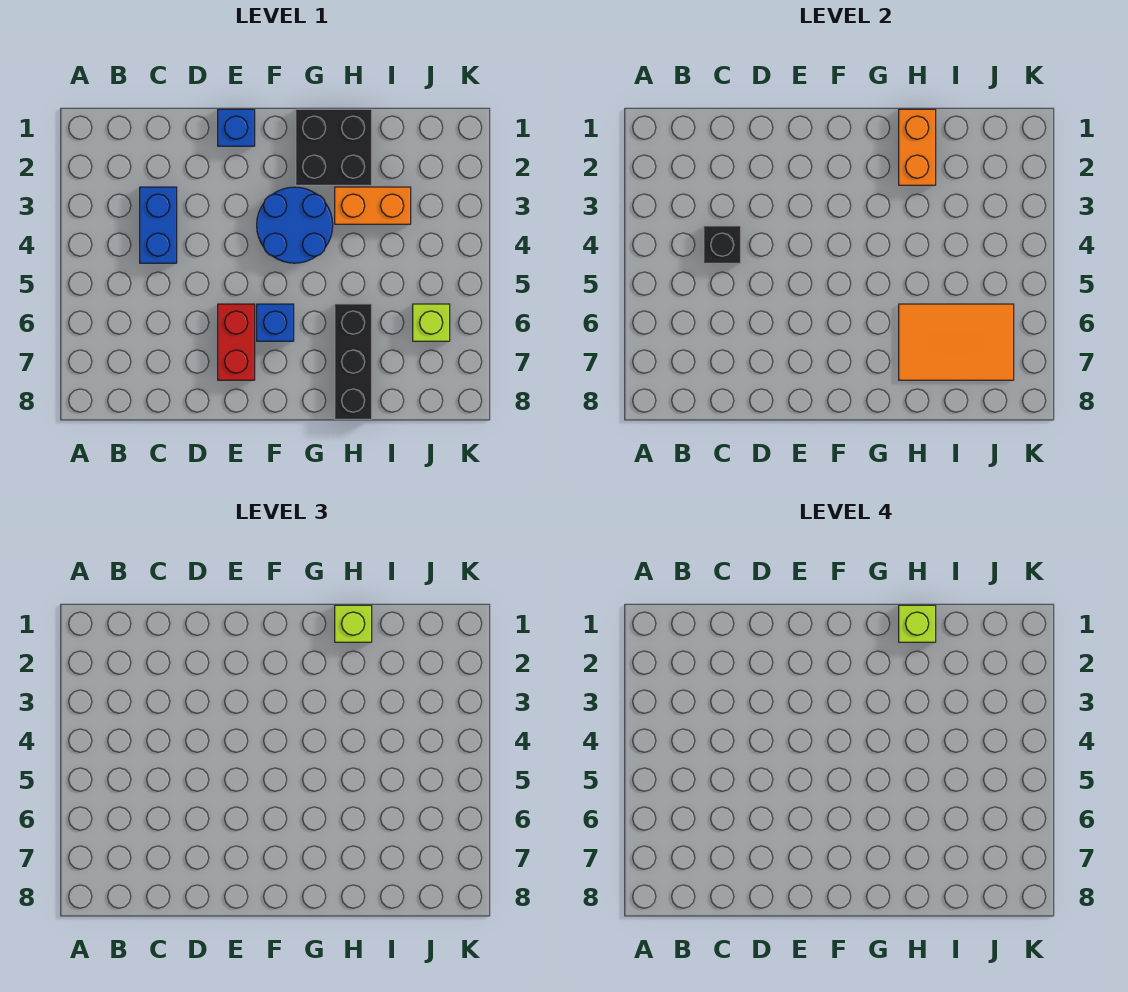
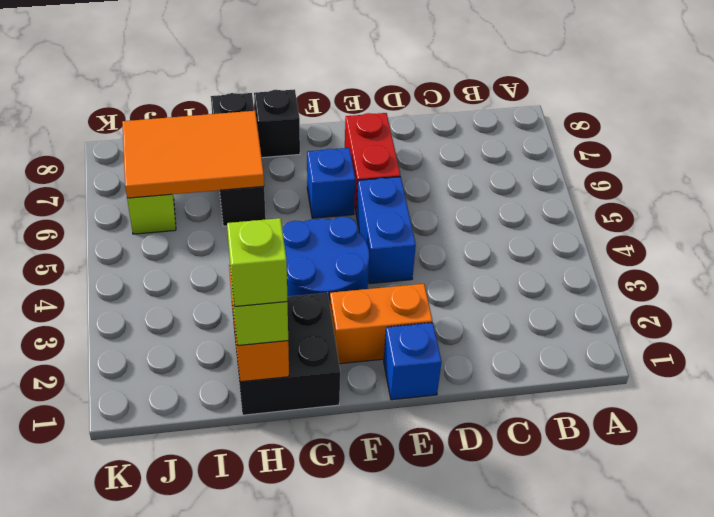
blue brick C3:C4 level 1 -> blue brick E4:E5 level 1
black brick C4 level 2 -> black brick G8 level 1
orange brick H3:I3 level 1 -> orange brick E2:F2 level 1

